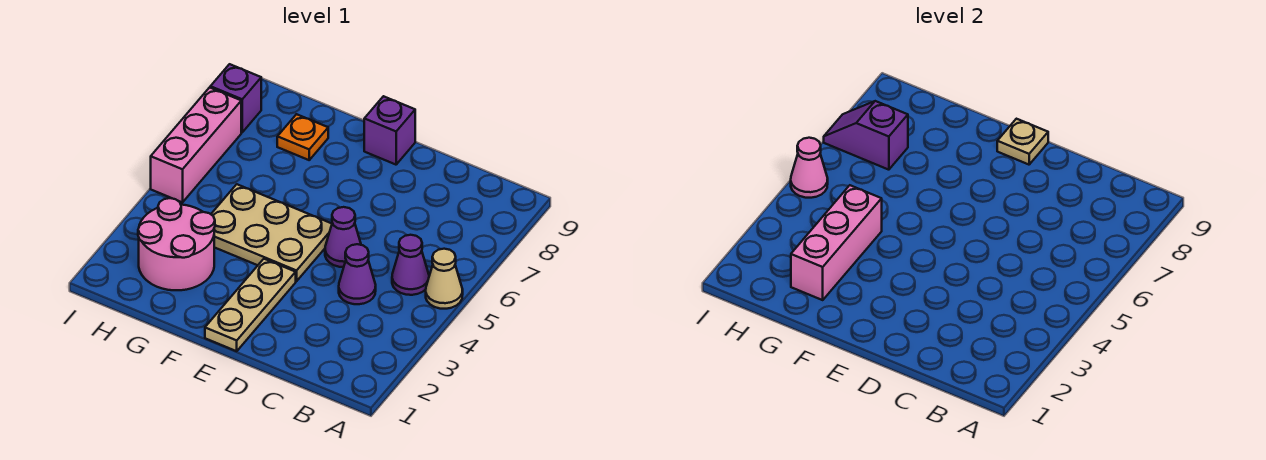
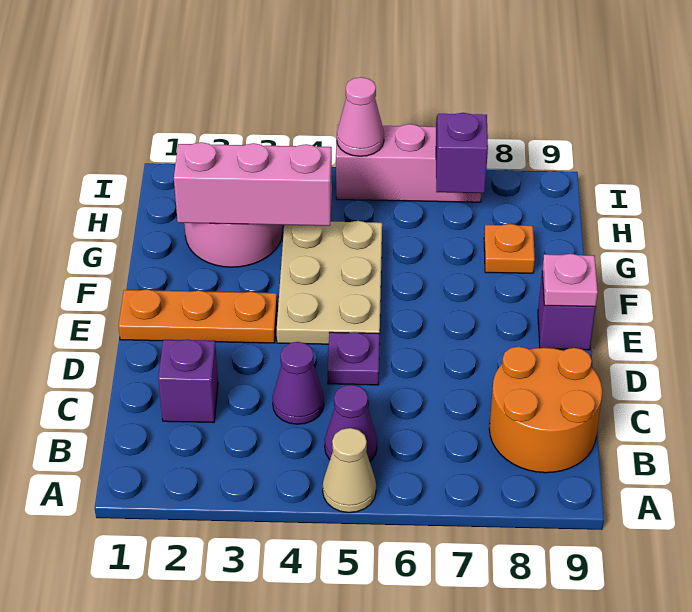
none -> orange round brick B8:C9 level 1
purple cone D5 level 1 -> purple plate D5 level 1
tan plate E1:E3 level 1 -> orange plate E1:E3 level 1
tan plate E9 level 2 -> pink plate E9 level 2
purple brick I8 level 1 -> purple brick C2 level 1

